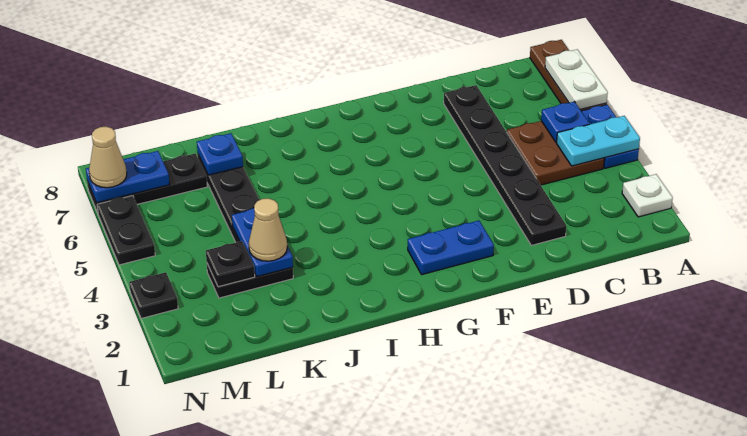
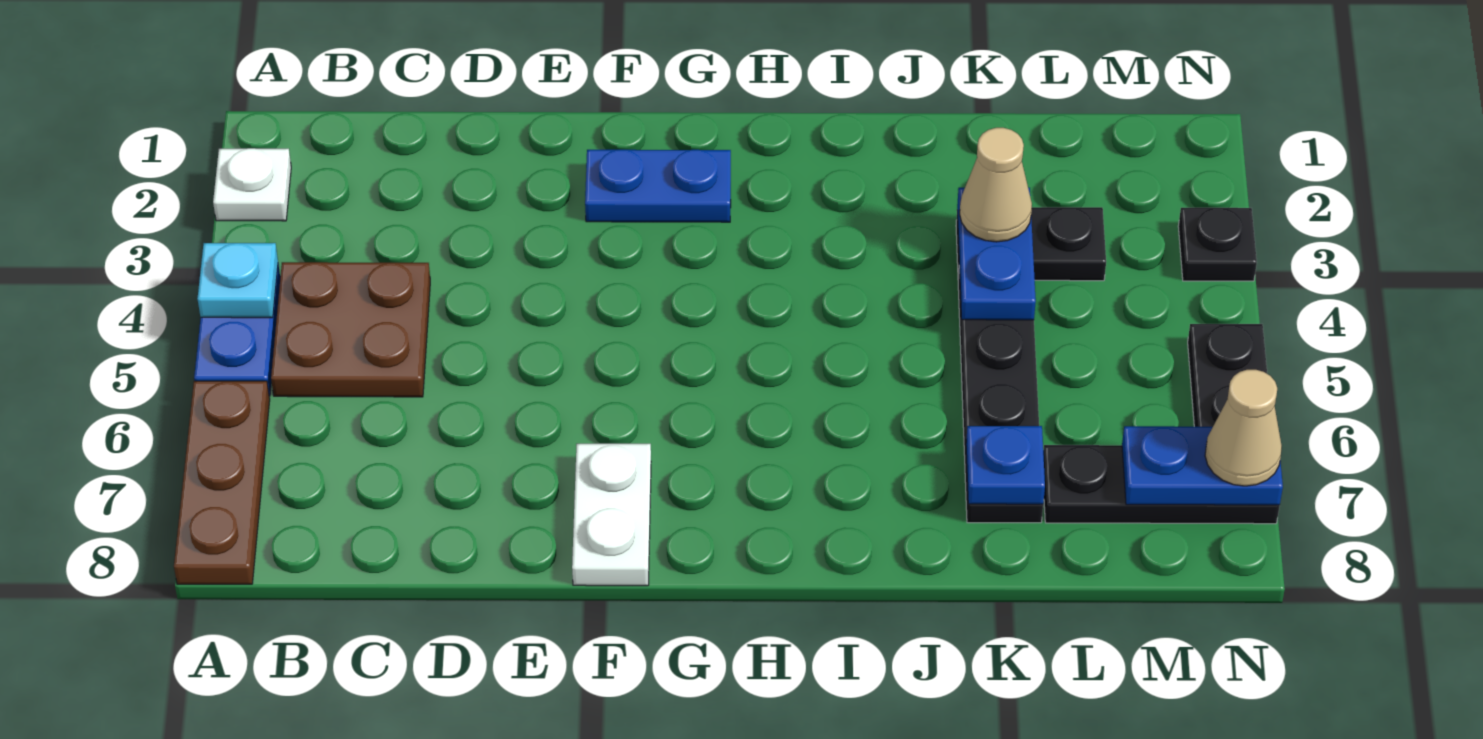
cyan plate A4:B4 level 2 -> cyan plate A4 level 2
white plate A6:A7 level 2 -> white plate F7:F8 level 1
blue plate B5 level 2 -> none
black plate D2:D7 level 1 -> none
black plate L3 level 2 -> none

